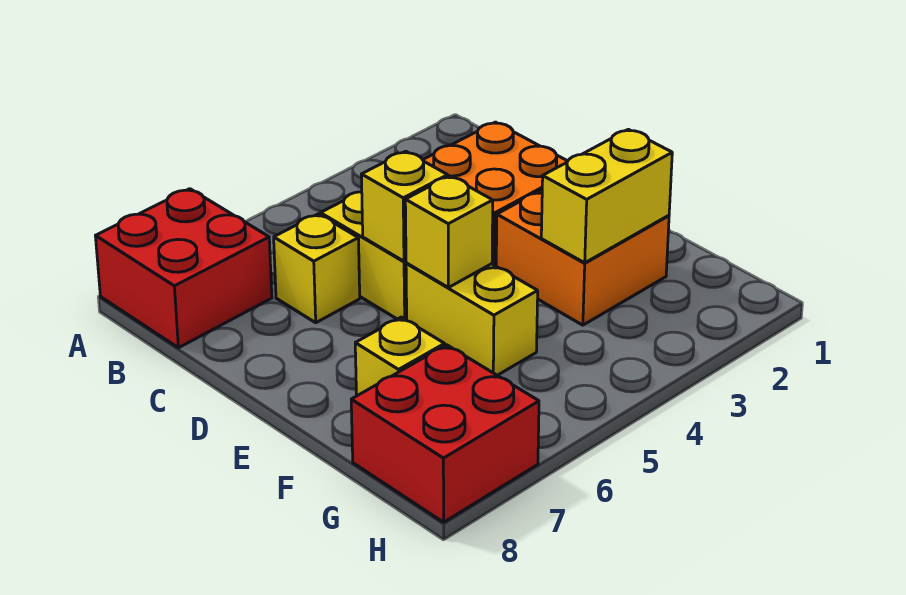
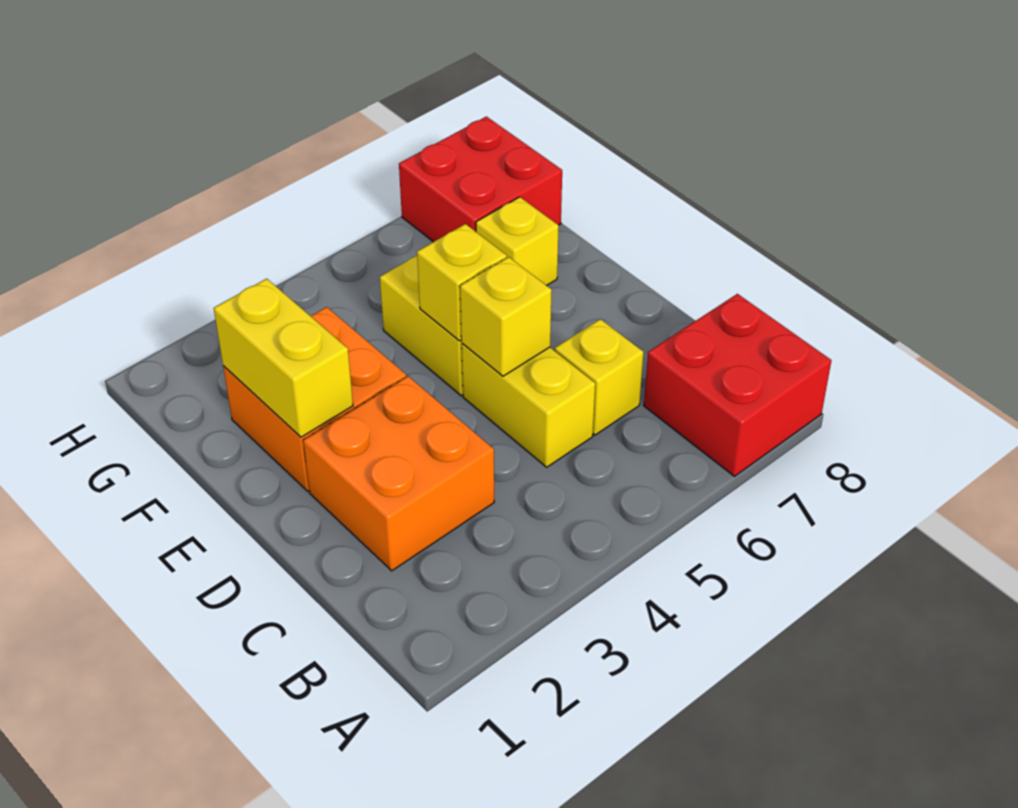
yellow brick F2:F3 level 2 -> yellow brick E2:F2 level 2

